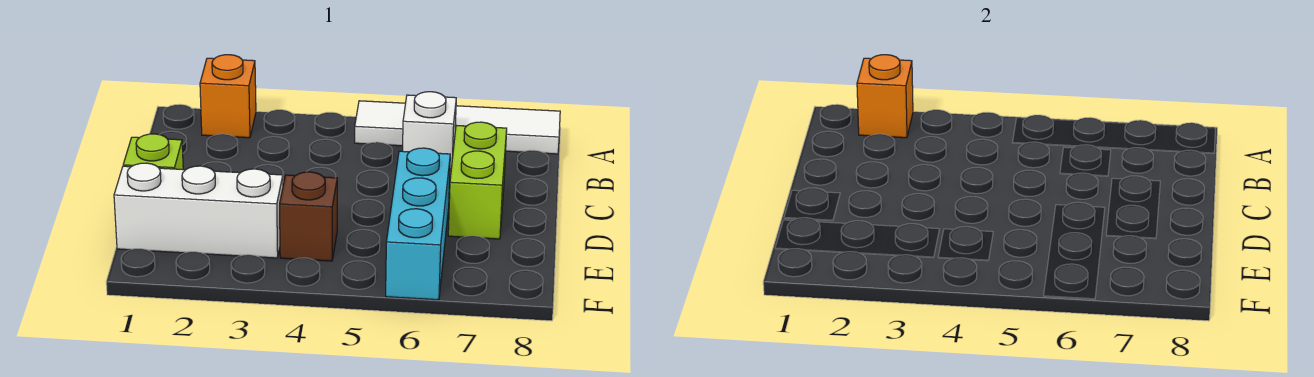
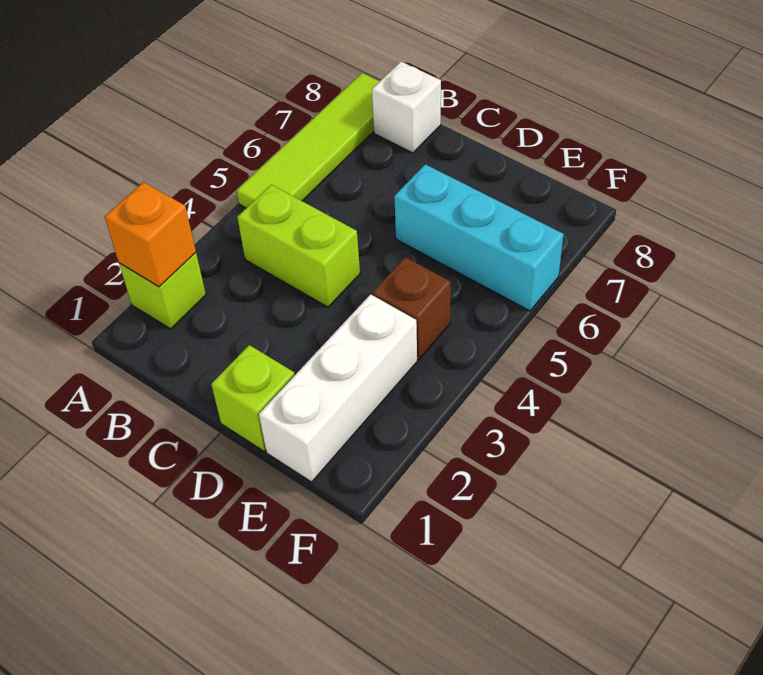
orange brick A2 level 1 -> lime brick A2 level 1
white tile A5:A8 level 1 -> lime tile A5:A8 level 1
white brick B6 level 1 -> white brick B8 level 1
lime brick C7:D7 level 1 -> lime brick B4:C4 level 1

